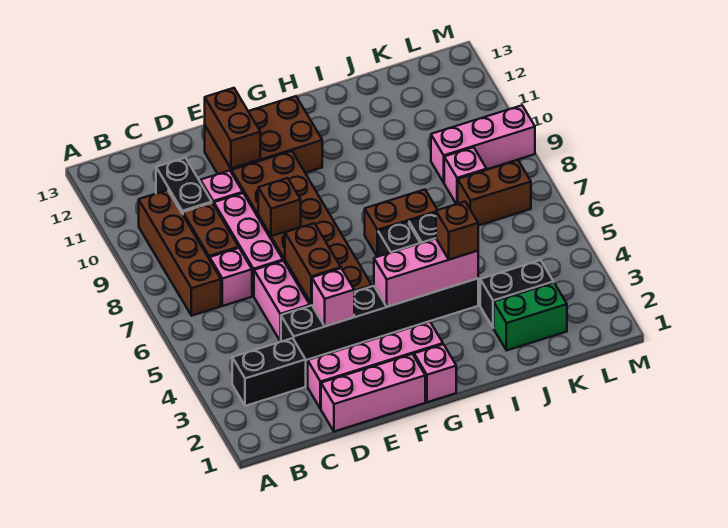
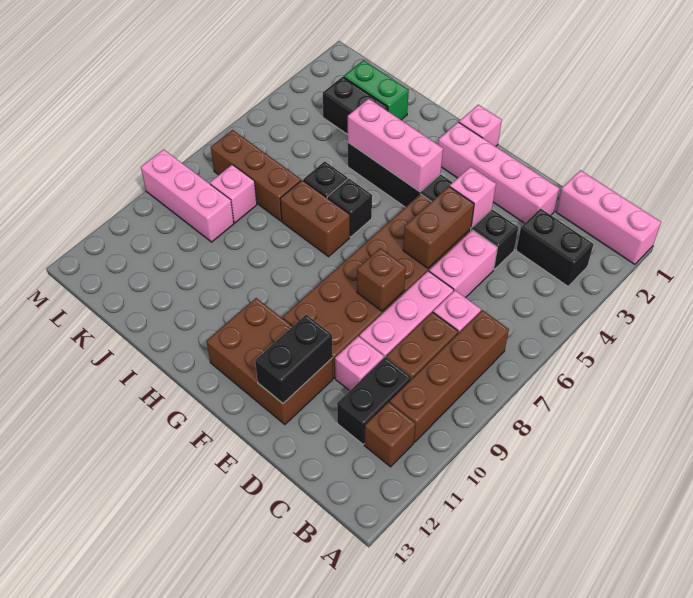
pink brick D1:F1 level 1 -> pink brick A1:C1 level 1
brown brick E11:E12 level 2 -> black brick E11:E12 level 2
brown brick I4 level 3 -> brown brick B11 level 1
brown brick K7:L7 level 1 -> brown brick J7:L7 level 1

